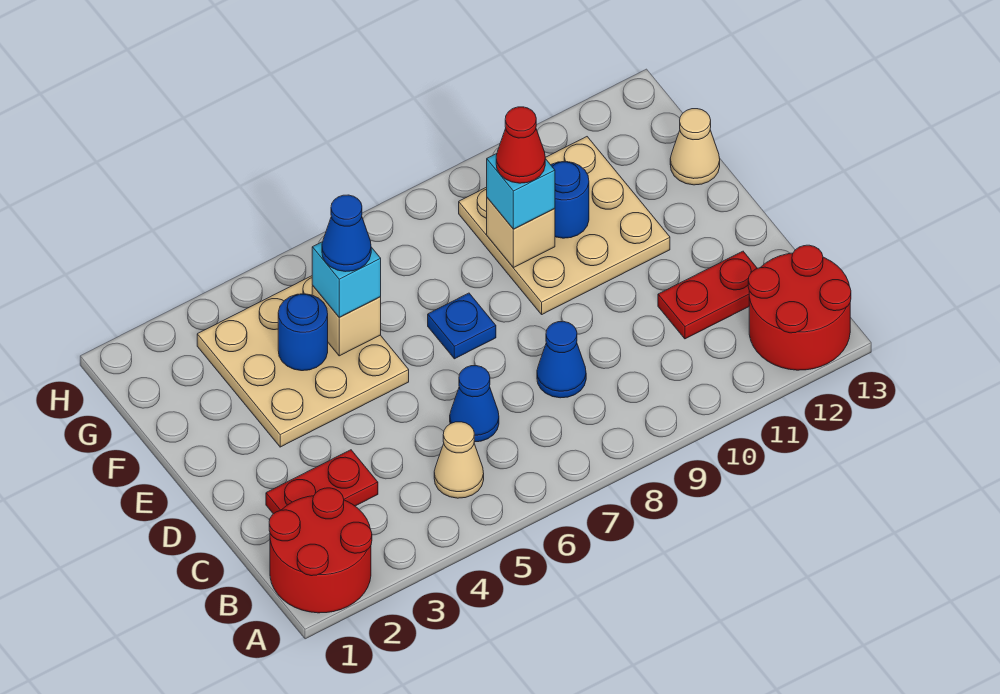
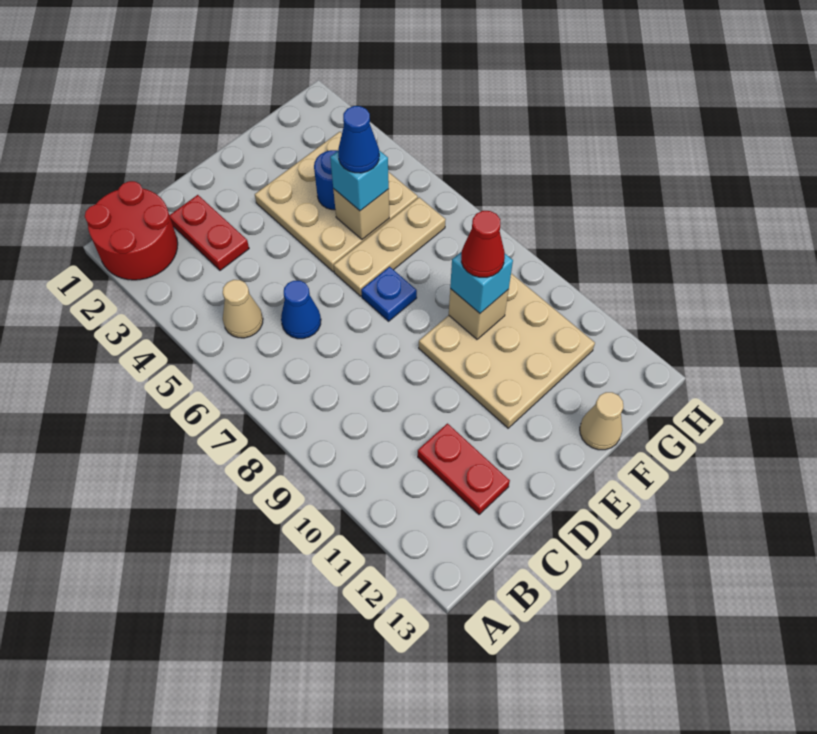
red round brick A12:B13 level 1 -> none
blue cone C8 level 1 -> none
none -> tan plate E6:G6 level 1
blue round brick F10 level 2 -> none

